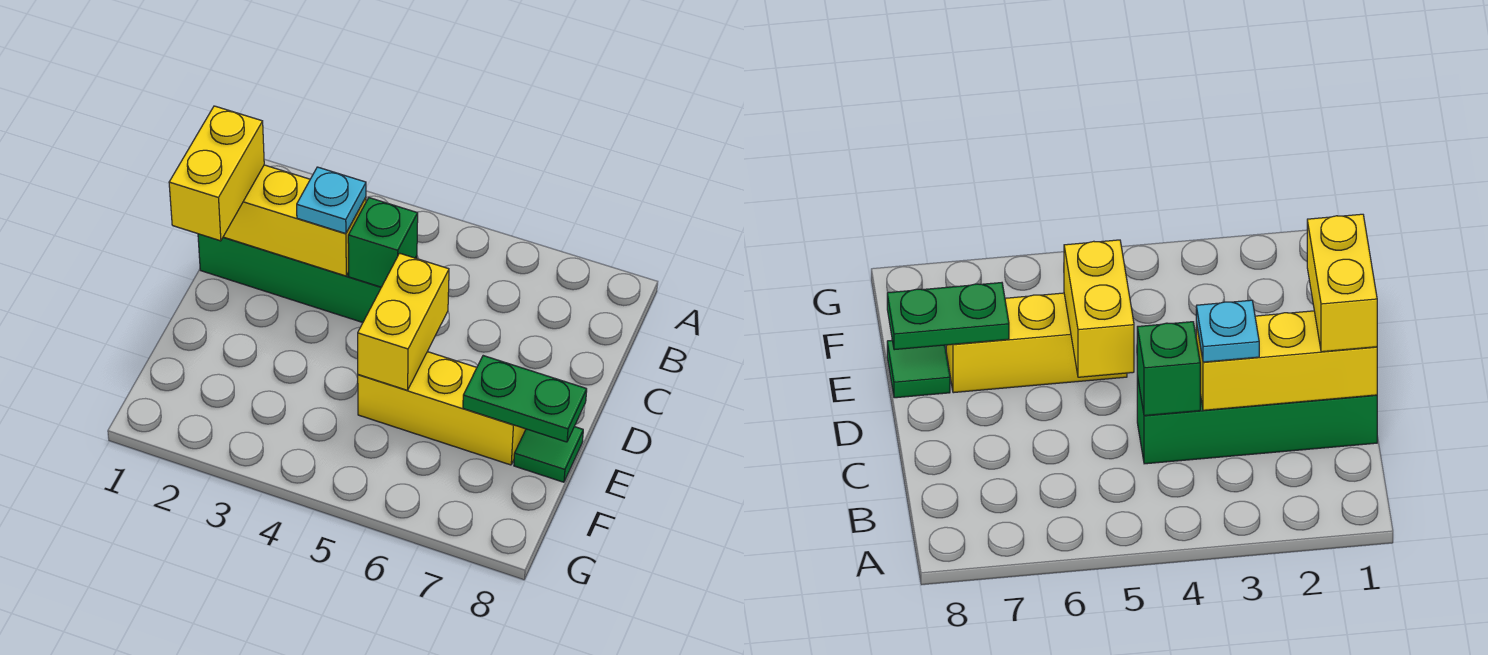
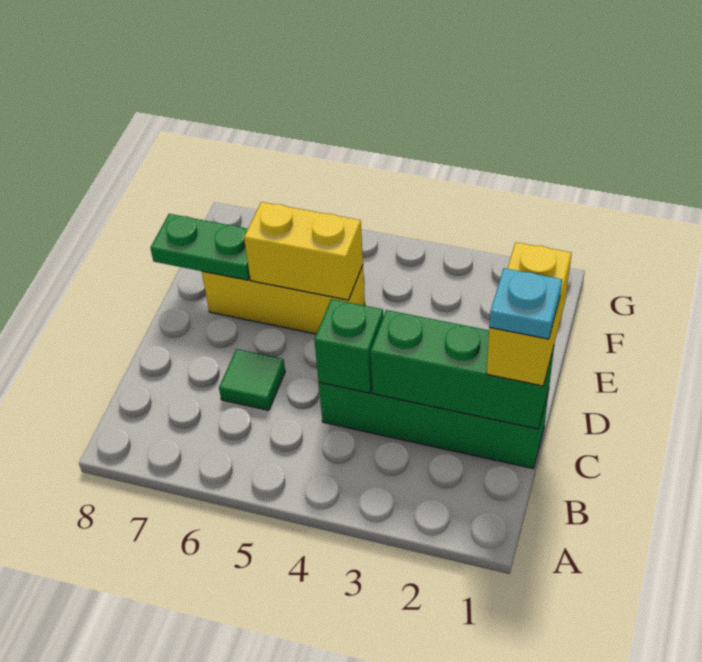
yellow brick C1:C3 level 2 -> green brick C1:C3 level 2
cyan plate C3 level 3 -> cyan plate C1 level 4
yellow brick D5:E5 level 2 -> yellow brick E5:E6 level 2
green tile E8 level 1 -> green tile C6 level 1

